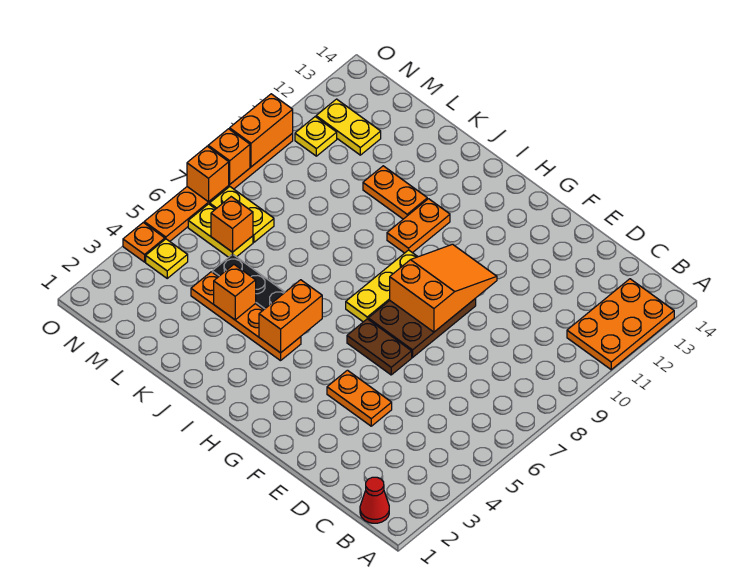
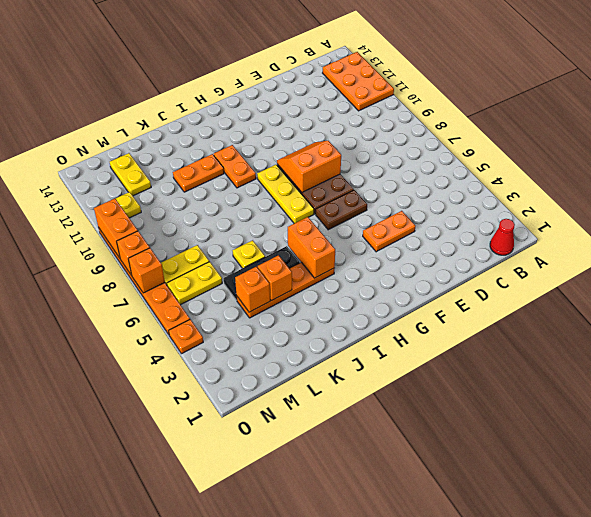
orange slope F8:G10 level 2 top 8 -> orange slope F8:G9 level 2 top 8
orange brick M6 level 2 -> orange brick L4 level 2
yellow plate M12:N12 level 1 -> yellow plate M12:M13 level 1
yellow plate N4 level 1 -> yellow plate K6 level 1

